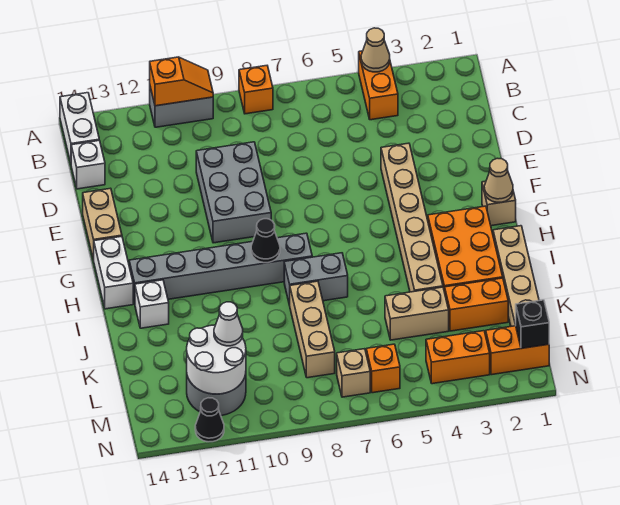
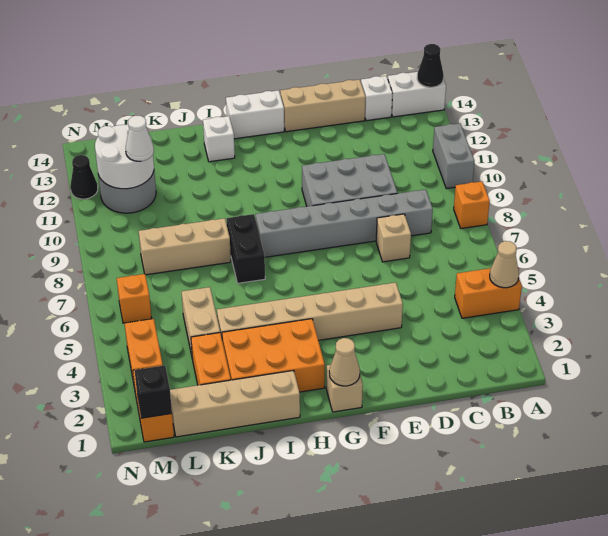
orange slope A10:A11 level 2 top 11 -> none
tan brick E14:F14 level 1 -> tan brick D14:F14 level 1
grey brick H8:H13 level 1 -> grey brick C8:H8 level 1
black cone H9 level 2 -> black cone A14 level 2
grey brick I7:I8 level 1 -> black brick I7:I8 level 1
tan brick M7 level 1 -> tan brick D7 level 1

